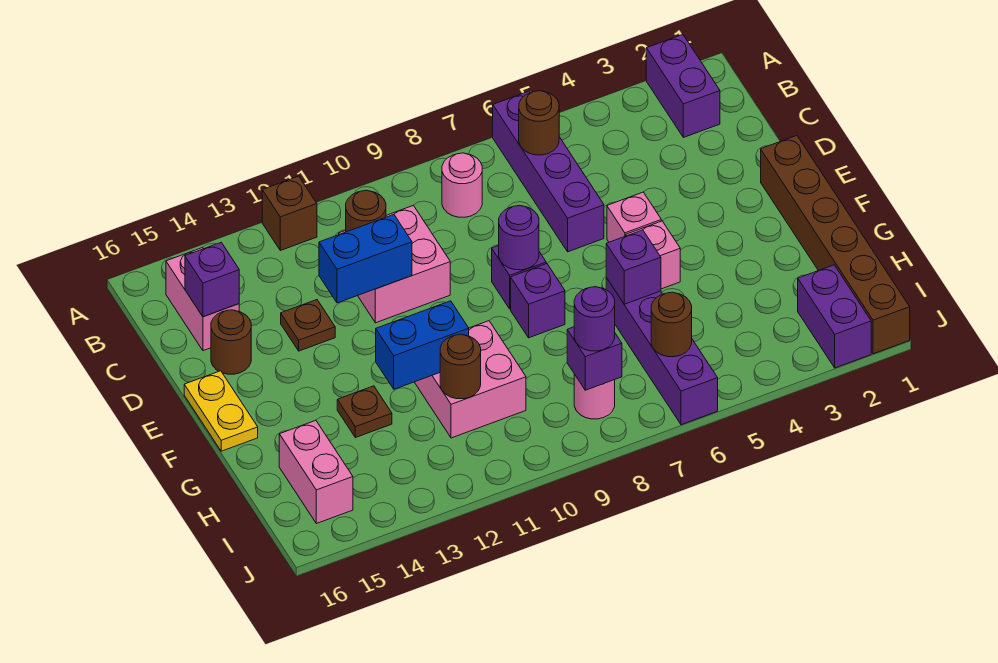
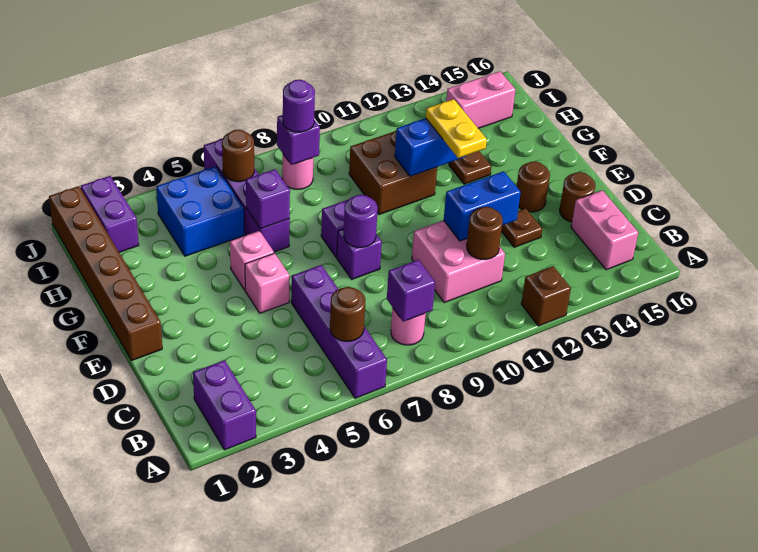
purple brick C15 level 2 -> purple brick B8 level 2
yellow plate E16:F16 level 1 -> yellow plate F12:G12 level 3
pink brick G10:H11 level 1 -> brown brick G10:H11 level 1
none -> blue brick H4:I5 level 1
brown round brick H11 level 2 -> brown round brick E14 level 1
pink brick H15:I15 level 1 -> pink brick I14:I15 level 1

